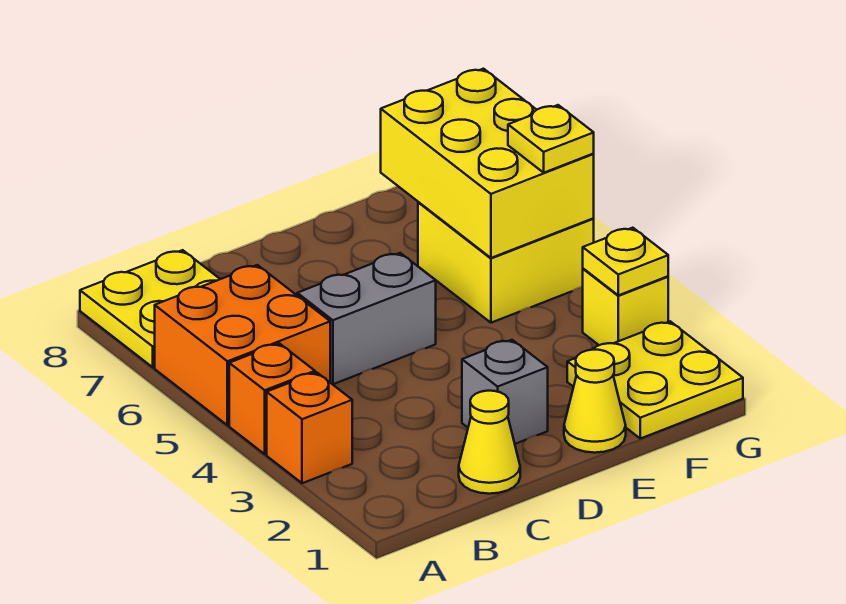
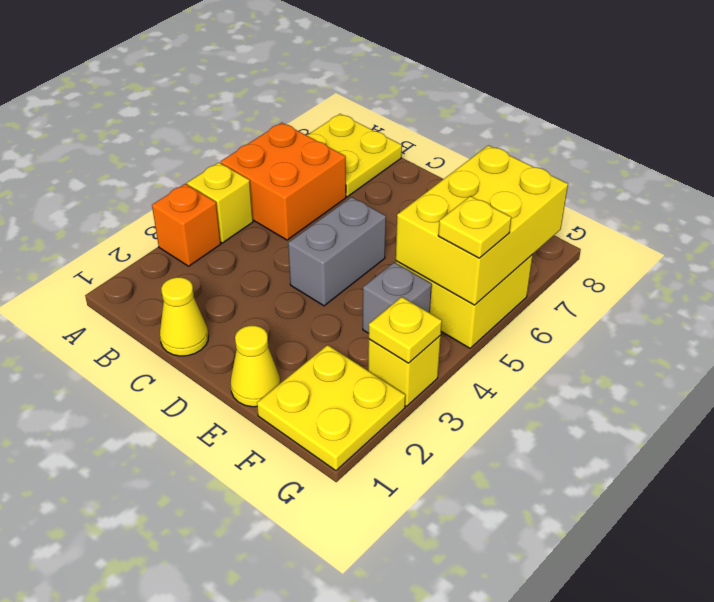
orange brick A4 level 1 -> yellow brick A4 level 1
grey brick C5:D5 level 1 -> grey brick D4:D5 level 1
grey brick D2 level 1 -> grey brick F4 level 1

